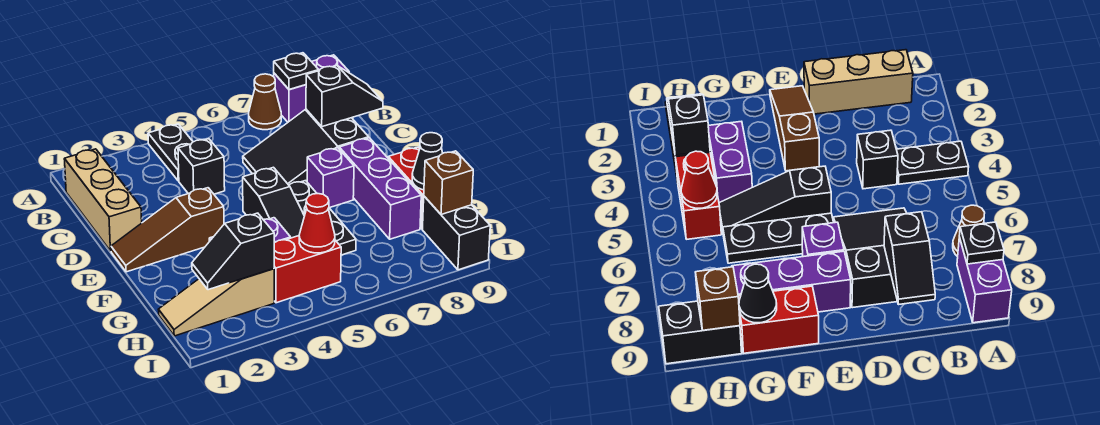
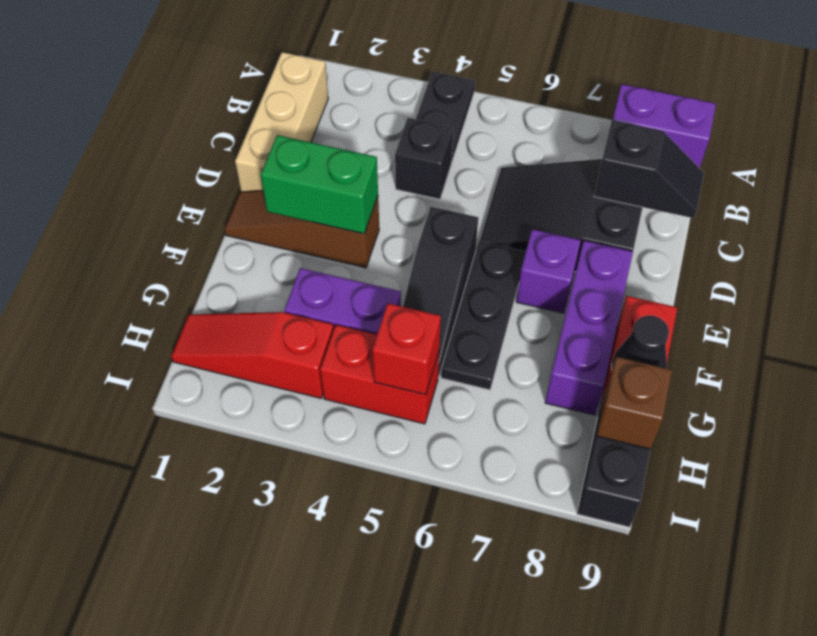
brown cone A7 level 1 -> none
black plate A8 level 2 -> none
none -> green brick E2:E3 level 2
tan slope H1:H3 level 1 top 3 -> red slope H1:H3 level 1 top 3
black slope H2:H3 level 2 top 3 -> none
red cone H5 level 2 -> red brick H5 level 2

